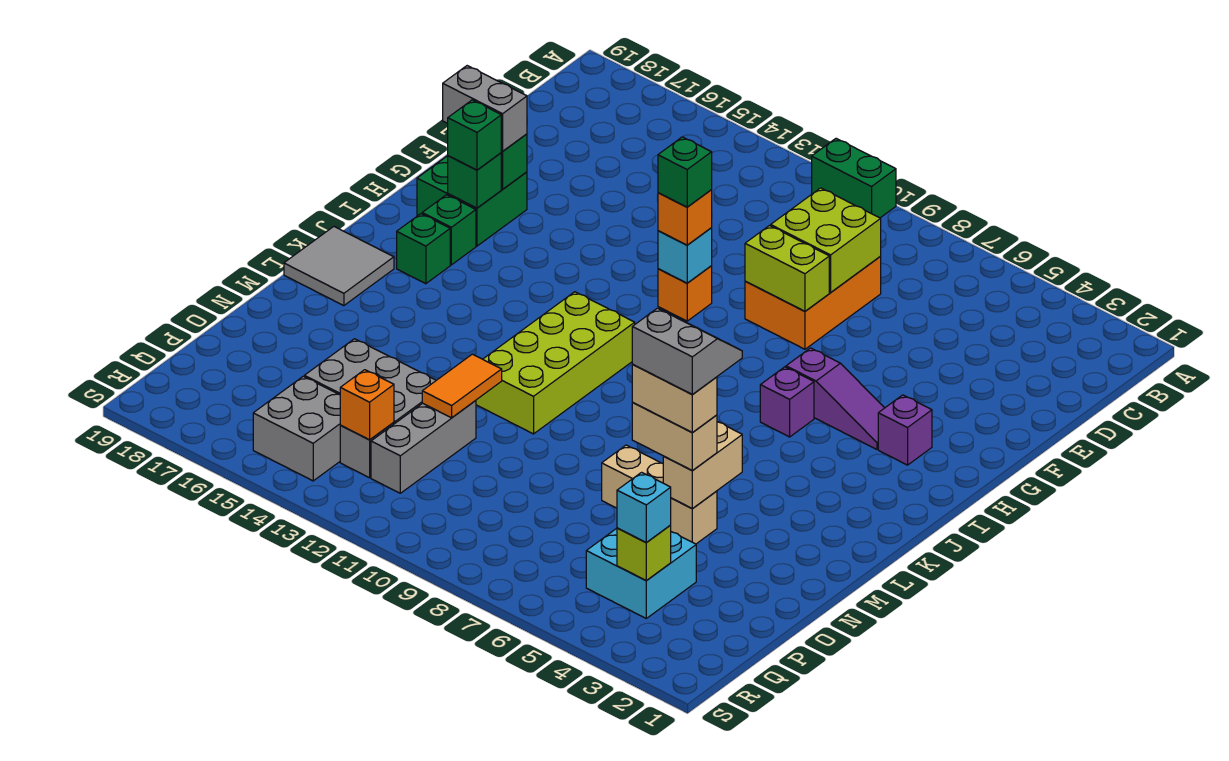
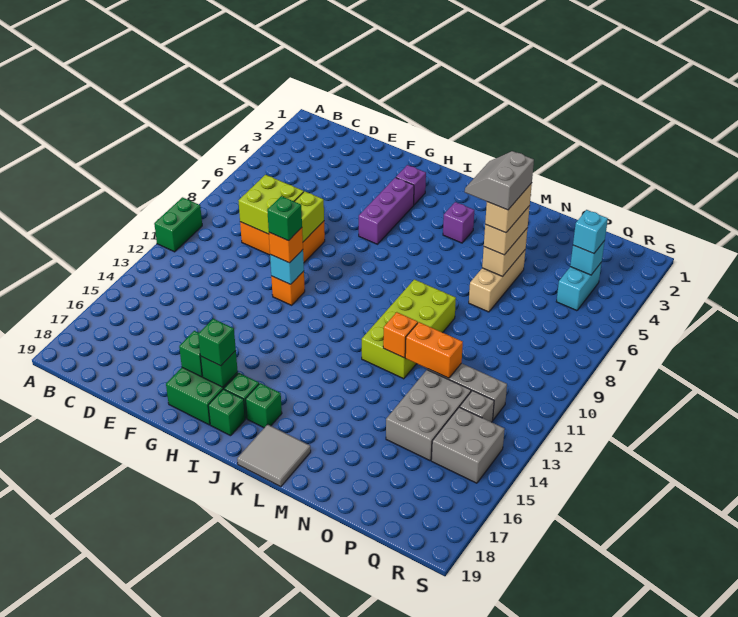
grey brick G17:G18 level 3 -> none
purple slope H4:H6 level 1 top 6 -> purple brick H4:H6 level 1
purple brick I6 level 1 -> purple brick K4 level 1
none -> green brick I18 level 1
lime brick J11:M12 level 1 -> lime brick L9:M12 level 1
tan brick M5:N5 level 2 -> tan brick N5:N6 level 2
orange tile N12:O12 level 2 -> orange brick N12:O12 level 2
cyan brick P4:Q5 level 1 -> cyan brick Q4:Q5 level 1
lime brick Q4 level 2 -> cyan brick Q4 level 2
orange brick Q13 level 2 -> orange brick M12 level 2

